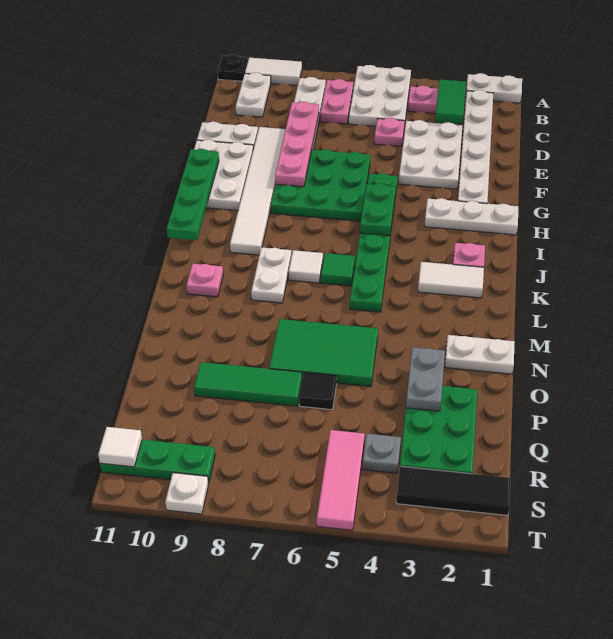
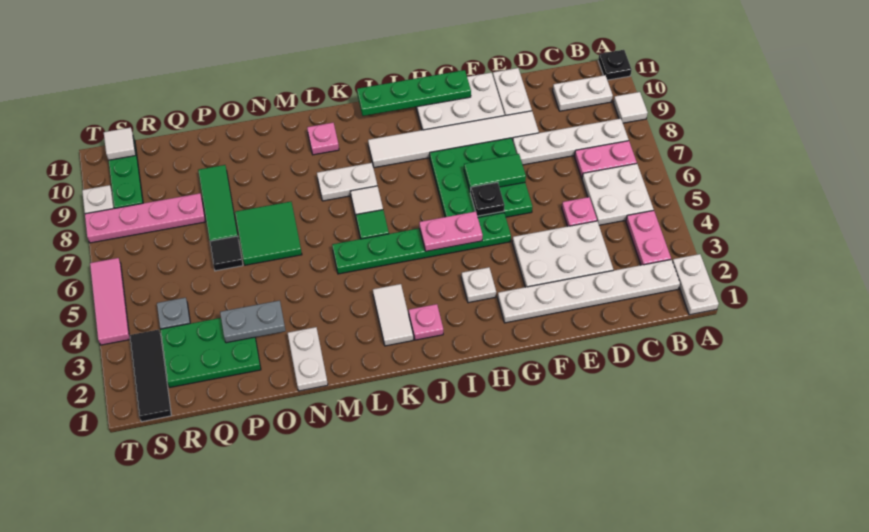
white plate A5:C6 level 1 -> white plate B5:C6 level 1
white tile A9:A10 level 1 -> white tile A9 level 1
green tile B3:C3 level 2 -> green tile F7:G7 level 2
pink plate D8:G8 level 2 -> pink plate Q8:T8 level 1
none -> black plate G6 level 2
white plate H1:H3 level 1 -> white plate H3 level 1
green plate H5:I5 level 2 -> pink plate H5:I5 level 2
green tile N5:O7 level 1 -> green tile N6:O7 level 1
pink tile R5:T5 level 1 -> pink tile T4:T6 level 1

